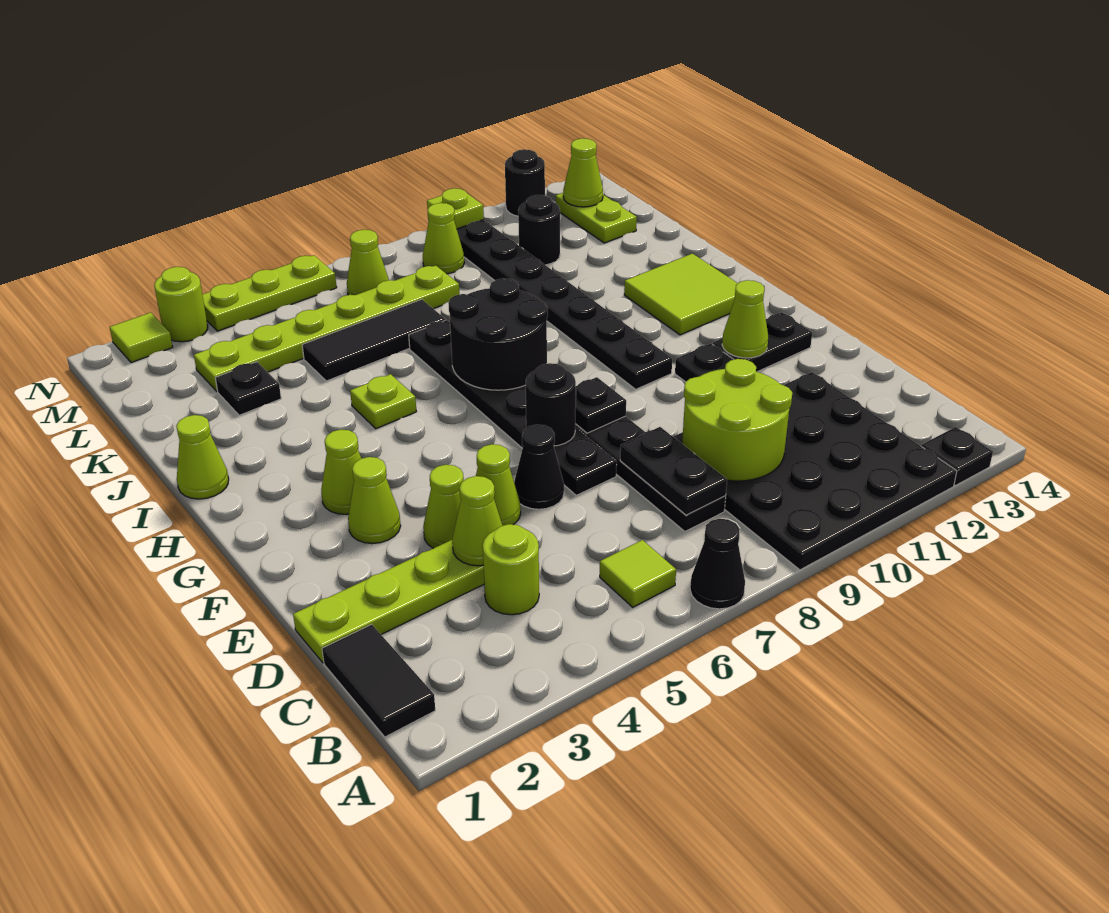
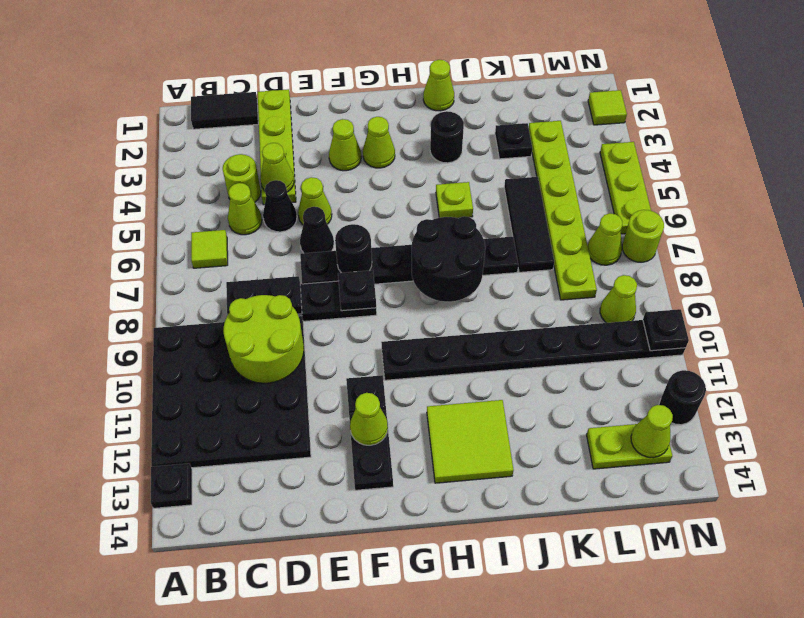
black cone A7 level 1 -> black cone D5 level 1
lime cone E4 level 1 -> lime cone C5 level 1
black round brick L11 level 1 -> black round brick I3 level 1
lime round brick N3 level 1 -> lime round brick N7 level 1
lime plate N10 level 2 -> black plate N10 level 2

